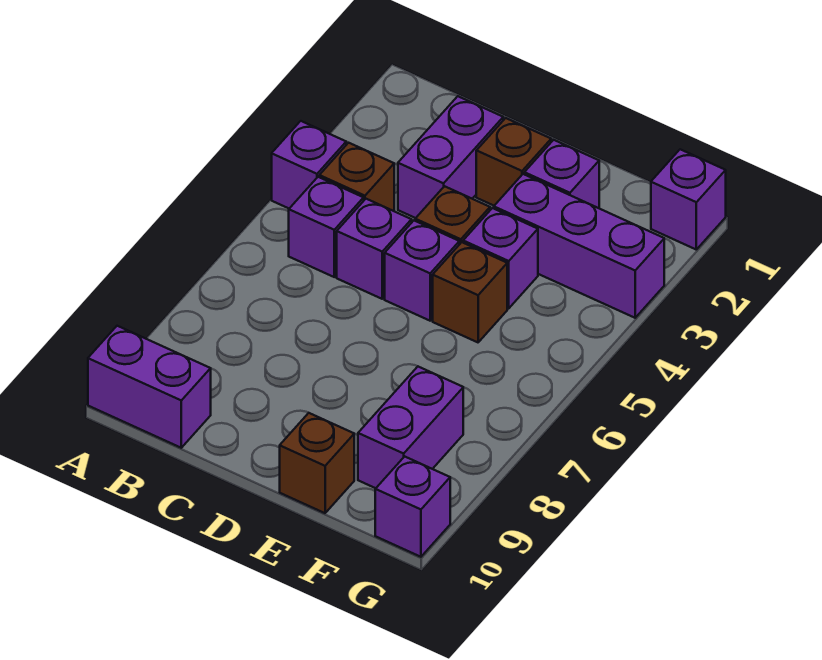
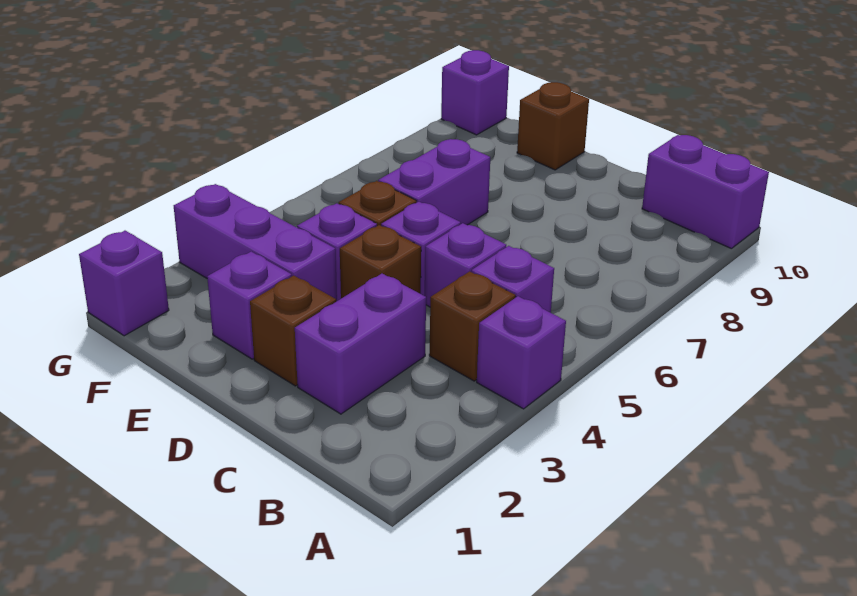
purple brick F8:F9 level 1 -> purple brick E6:E7 level 1

